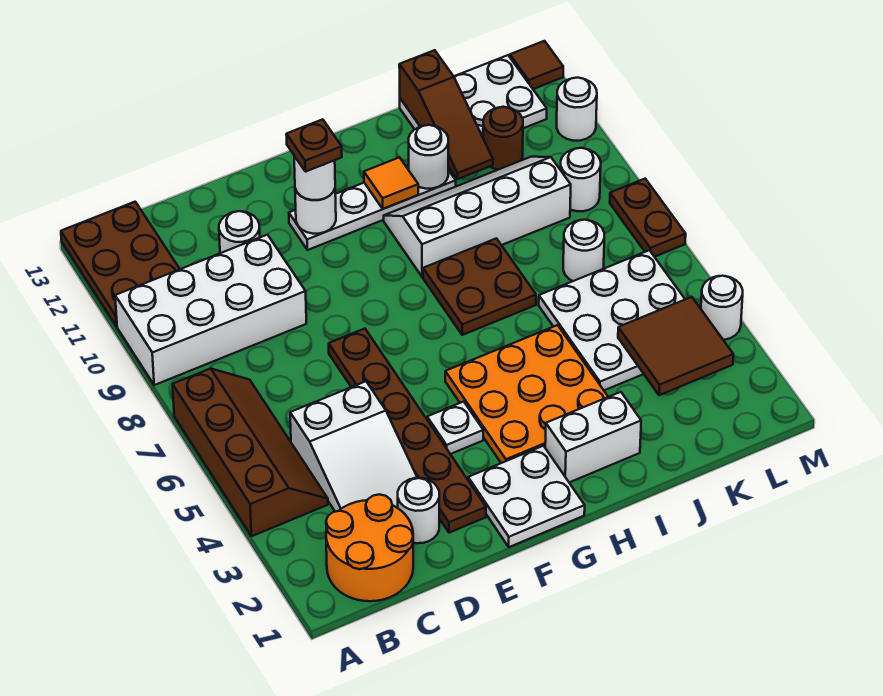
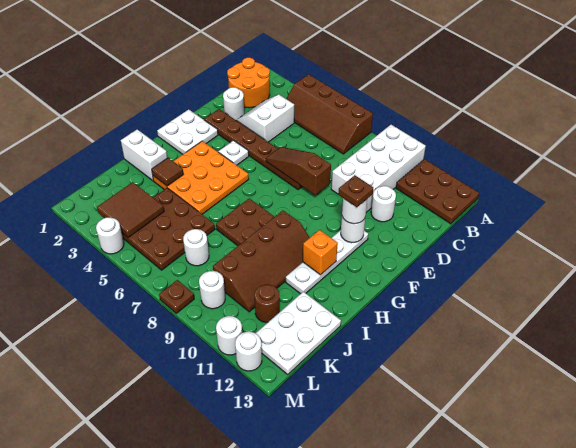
white slope C3:D5 level 1 top 5 -> white slope C3:D4 level 1 top 4
white brick H2:I2 level 1 -> white brick I1:I2 level 1
white slope H9:K10 level 1 top 9 -> brown slope H9:K10 level 1 top 9
orange tile H11 level 2 -> orange brick H11 level 2
white round brick I11 level 2 -> white round brick M12 level 1
white plate J4:L6 level 1 -> brown plate J4:L6 level 1
brown slope J11:J13 level 2 top 13 -> brown slope E6:E8 level 2 top 8
brown plate M7:M8 level 1 -> brown plate M8 level 1
brown tile M13 level 1 -> brown tile I3 level 2

